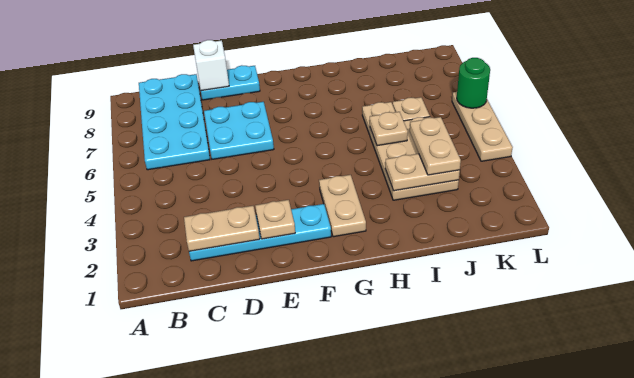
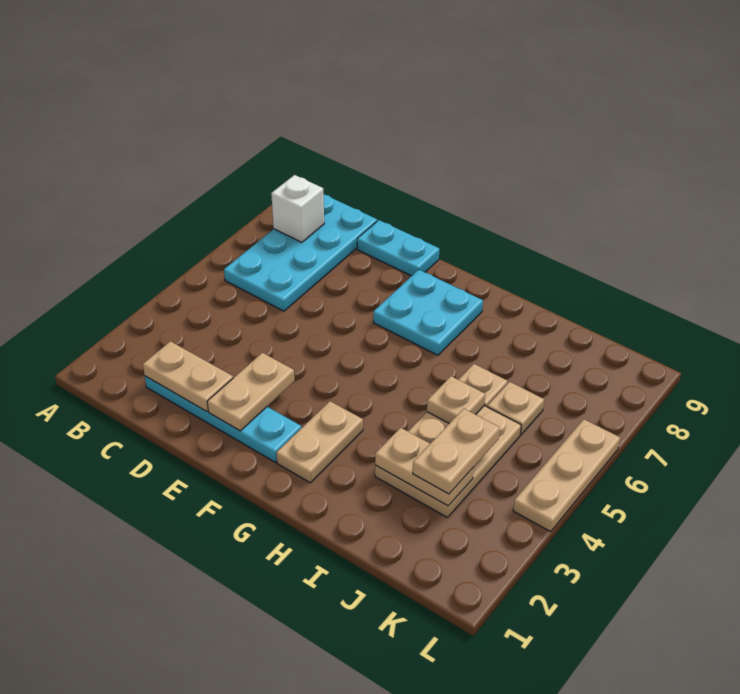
cyan plate D6:E7 level 1 -> cyan plate F7:G8 level 1
white brick D9 level 2 -> white brick B8 level 2
tan plate E2 level 2 -> tan plate E2:E3 level 2
green round brick L6 level 2 -> none

